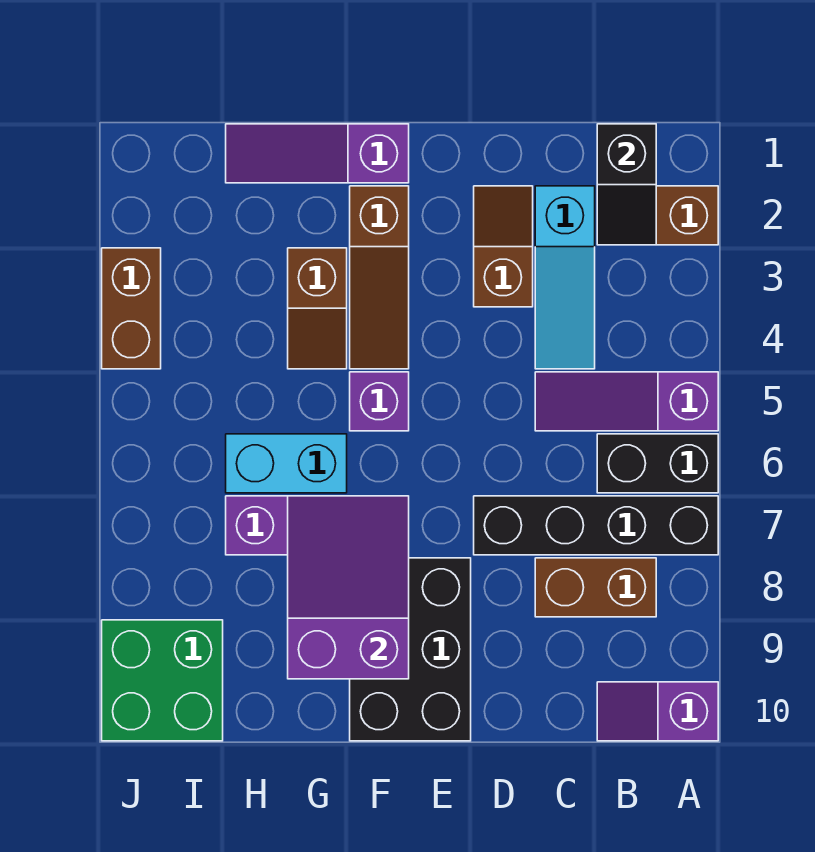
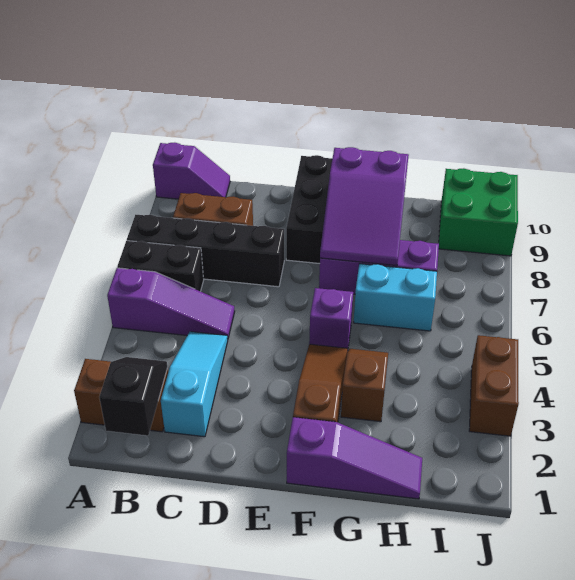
brown slope D2:D3 level 1 top 3 -> none

